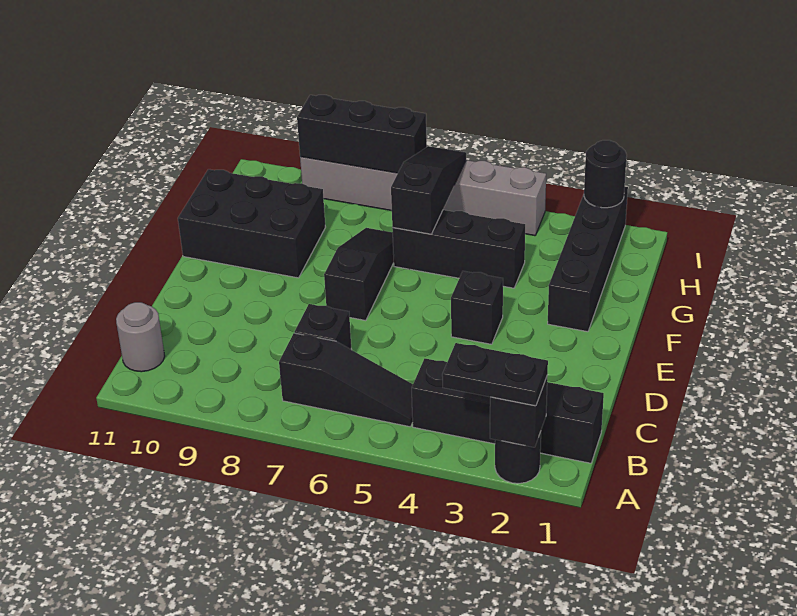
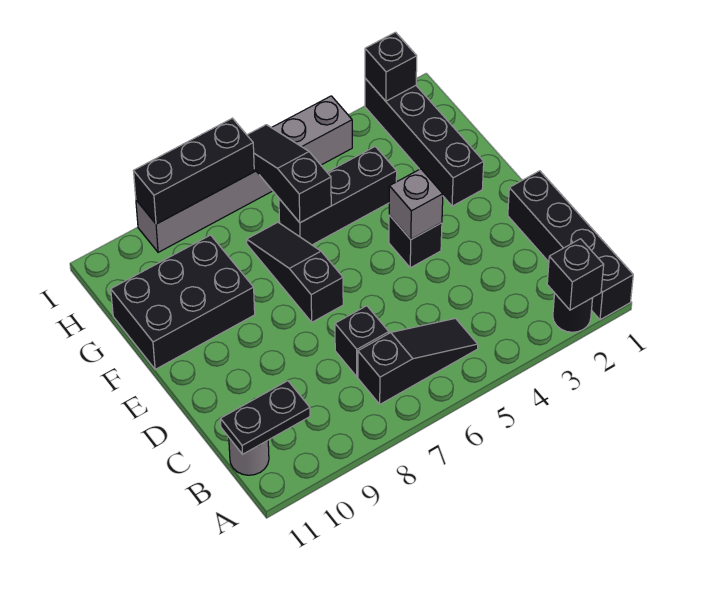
black plate A2:A3 level 3 -> black plate B10:B11 level 2
black brick B1:B4 level 1 -> black brick A1:D1 level 1
none -> grey brick E4 level 2
black round brick I2 level 2 -> black brick I2 level 2

